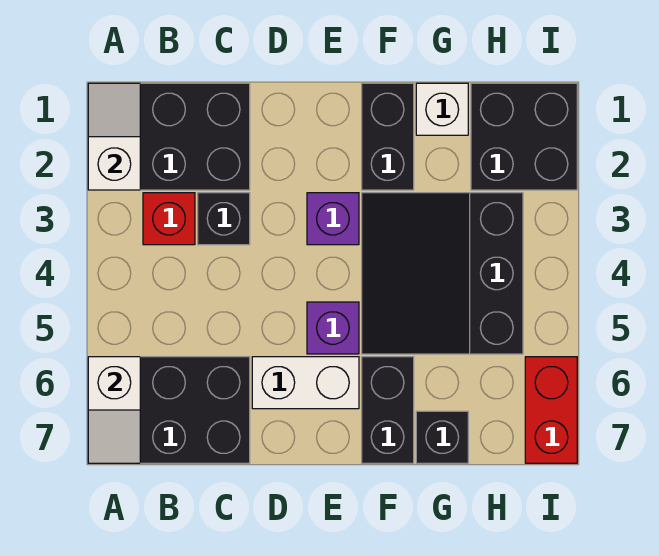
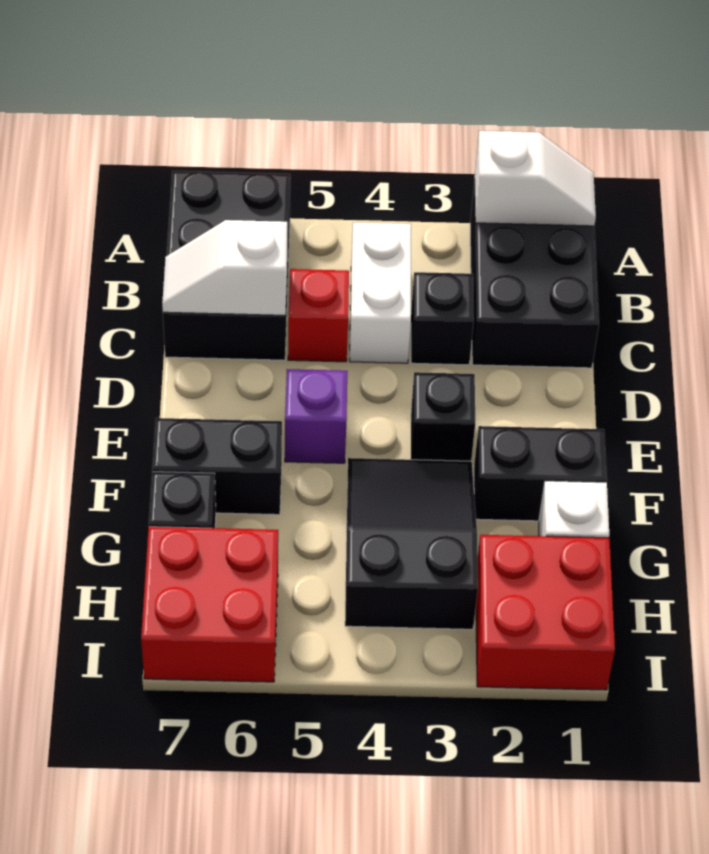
white slope A6:A7 level 2 top 6 -> white slope C6:C7 level 2 top 6
red brick B3 level 1 -> red brick C5 level 1
white brick D6:E6 level 1 -> white brick B4:C4 level 1
purple brick E3 level 1 -> black brick E3 level 1
black slope F3:H5 level 1 top H -> black slope F3:H4 level 1 top H
black brick H1:I2 level 1 -> red brick H1:I2 level 1
red brick I6:I7 level 1 -> red brick H6:I7 level 1

